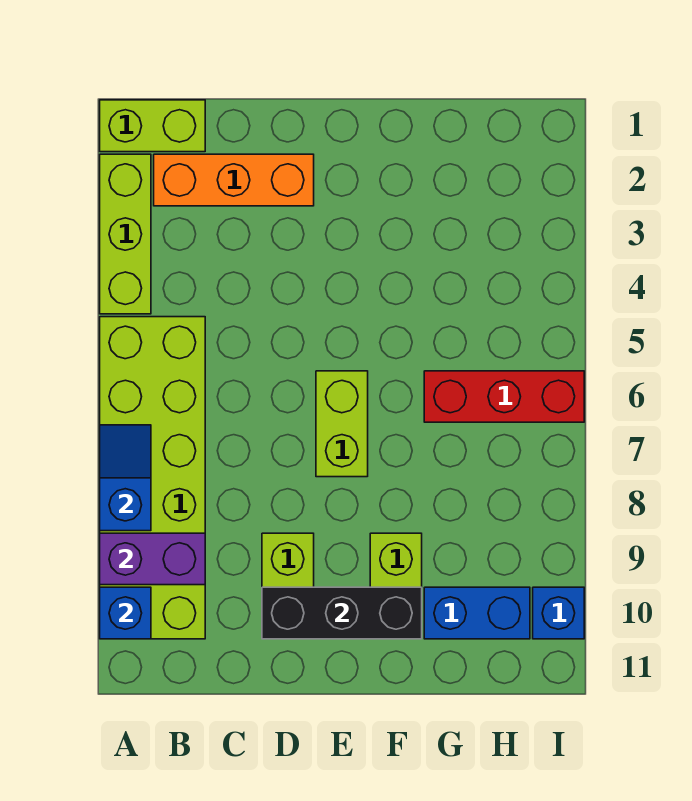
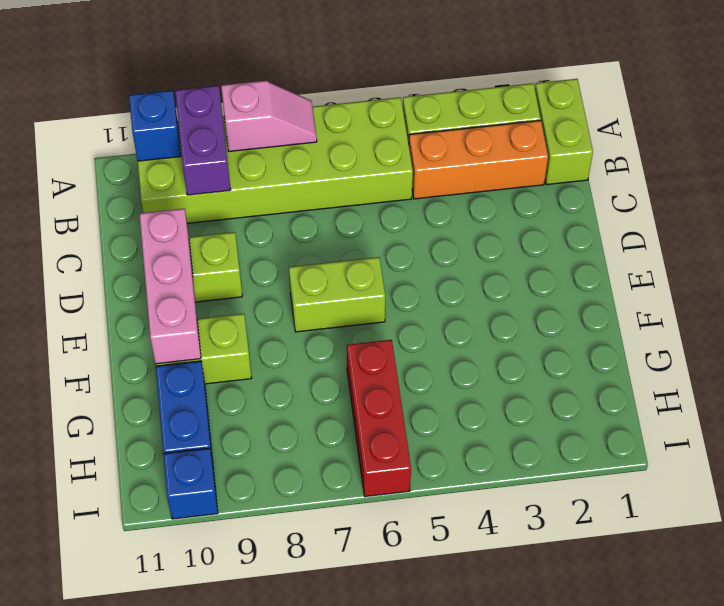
blue slope A7:A8 level 2 top 8 -> pink slope A7:A8 level 2 top 8
orange brick B2:D2 level 1 -> orange brick B2:B4 level 1
black brick D10:F10 level 2 -> pink brick D10:F10 level 2

